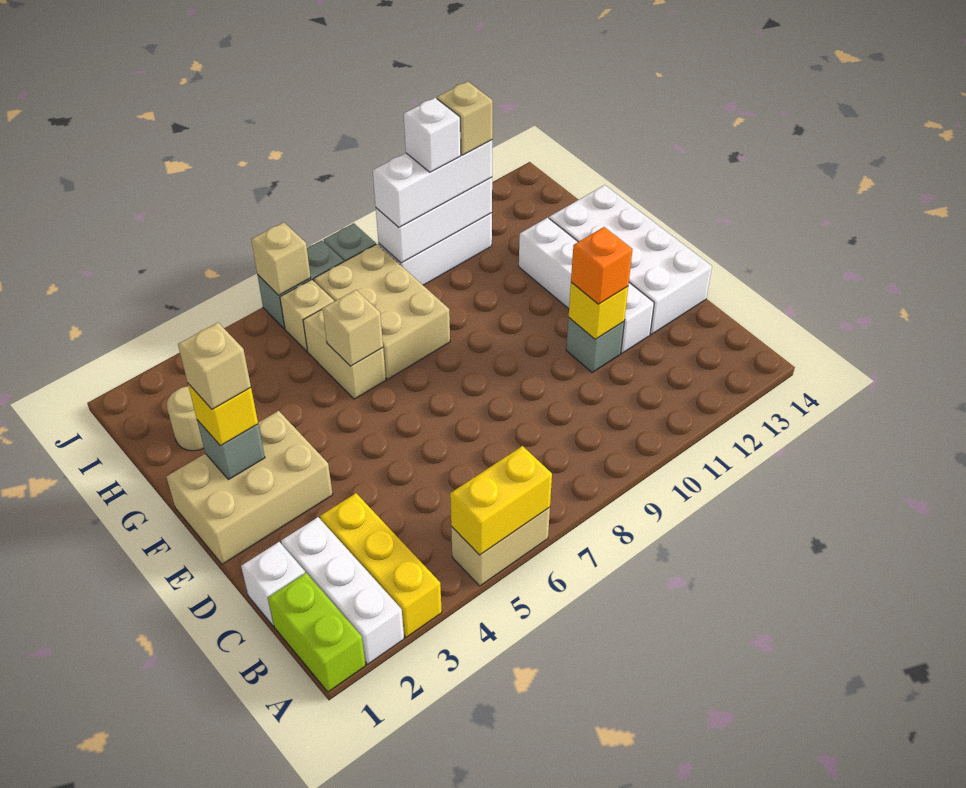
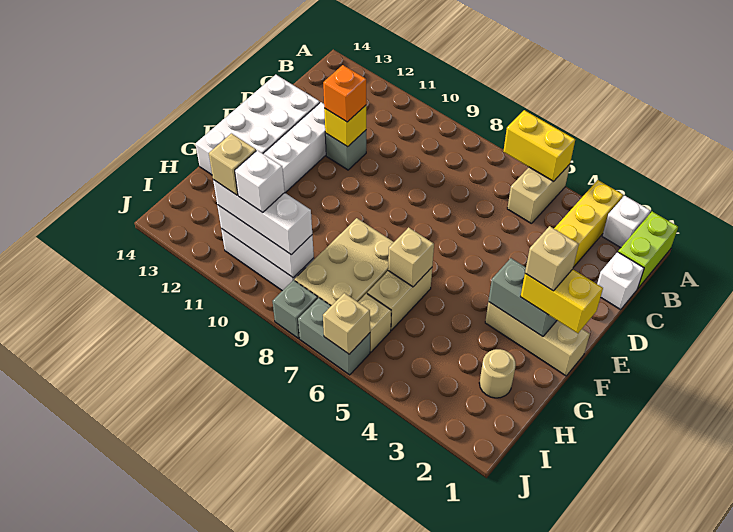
white brick A2:C2 level 1 -> white brick A2 level 1
tan brick A5:A6 level 1 -> tan brick A5:B5 level 1
tan brick E1:F3 level 1 -> tan brick F1:F3 level 1
grey brick F2 level 2 -> grey brick F2:F3 level 2
yellow brick F2 level 3 -> yellow brick F1:F2 level 3

